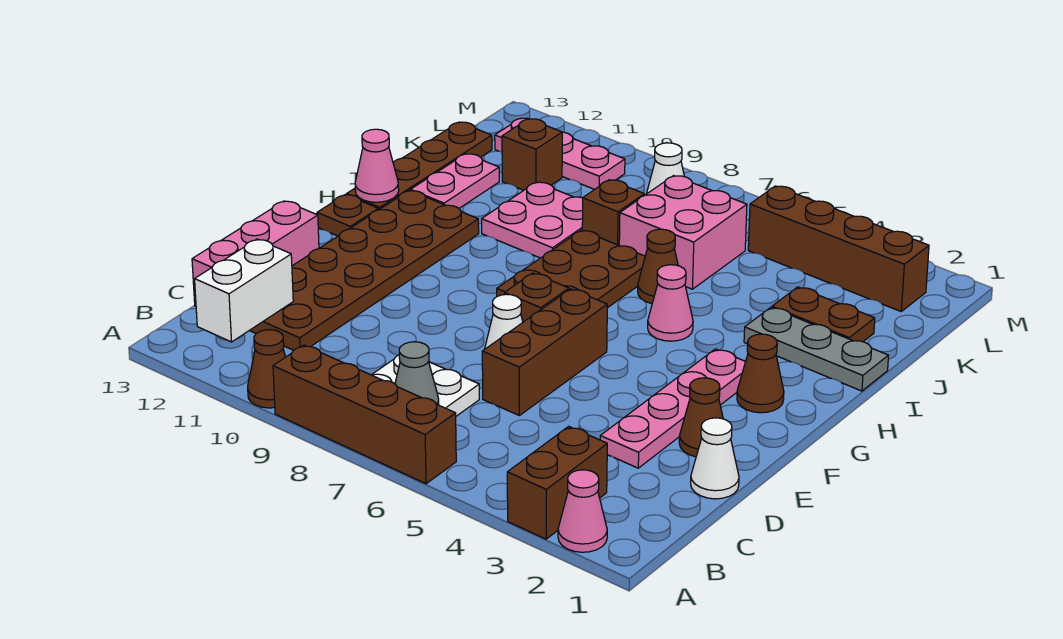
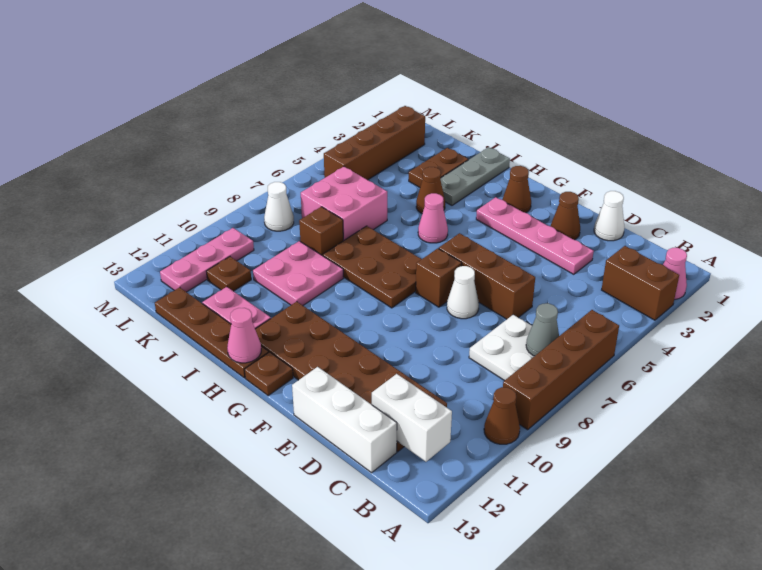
pink brick C13:E13 level 1 -> white brick C13:E13 level 1
brown cone I6 level 1 -> brown cone I4 level 1
brown brick K11 level 1 -> brown plate K11 level 1

